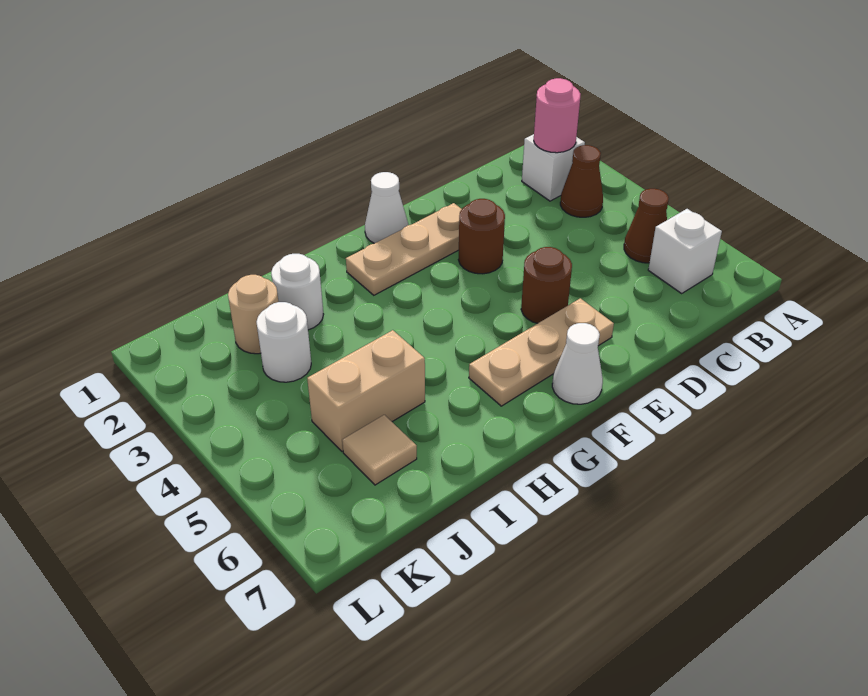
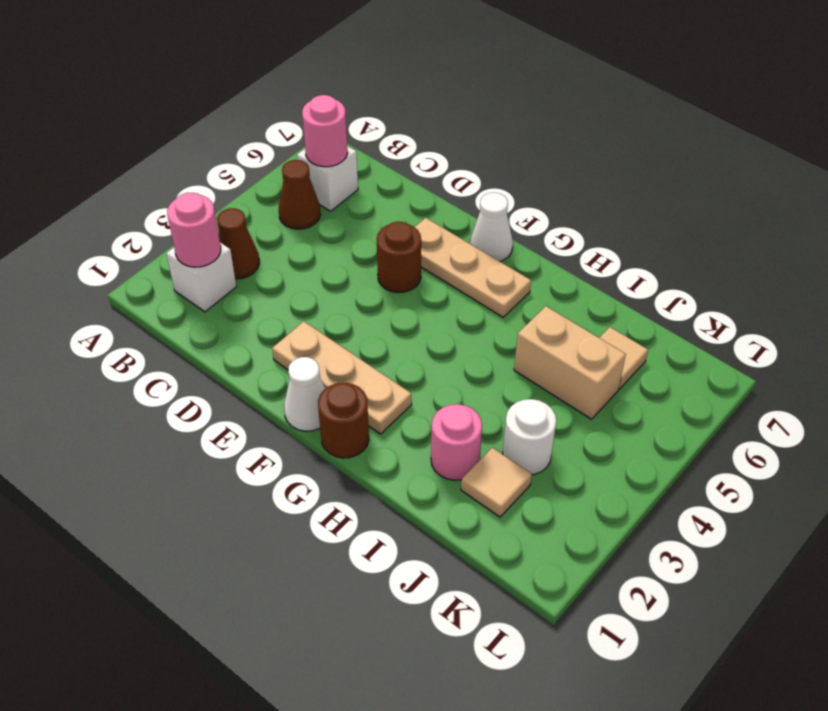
none -> pink round brick B6 level 2
brown round brick E3 level 1 -> brown round brick G1 level 1
white round brick I2 level 1 -> pink round brick I2 level 1
tan round brick J2 level 1 -> tan tile J2 level 1

